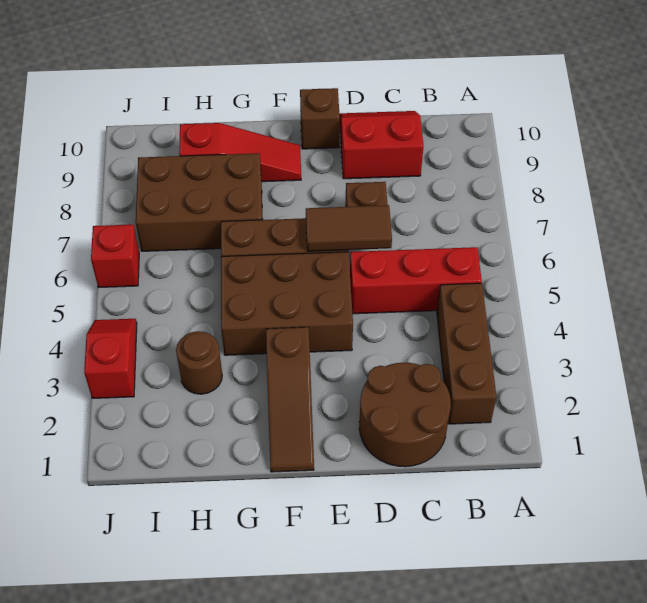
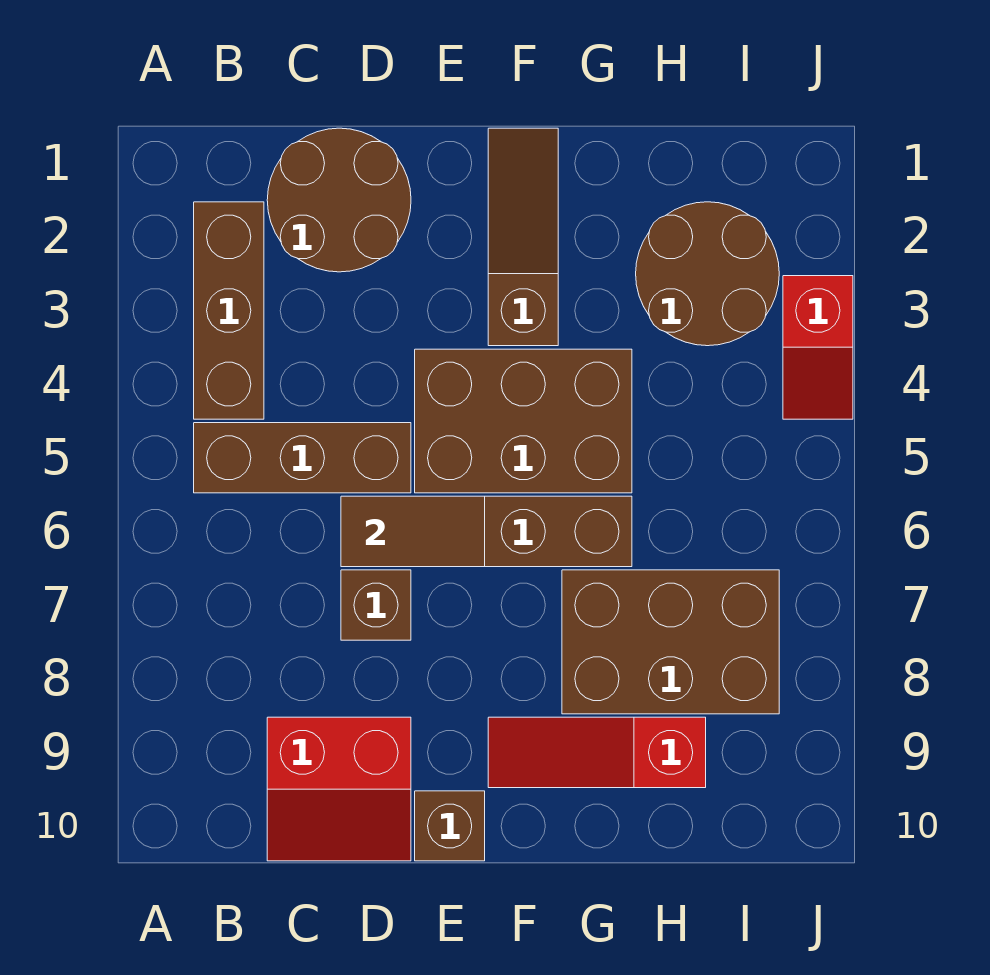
red brick B5:D5 level 1 -> brown brick B5:D5 level 1
brown round brick H3 level 1 -> brown round brick H2:I3 level 1
red brick J6 level 1 -> none

